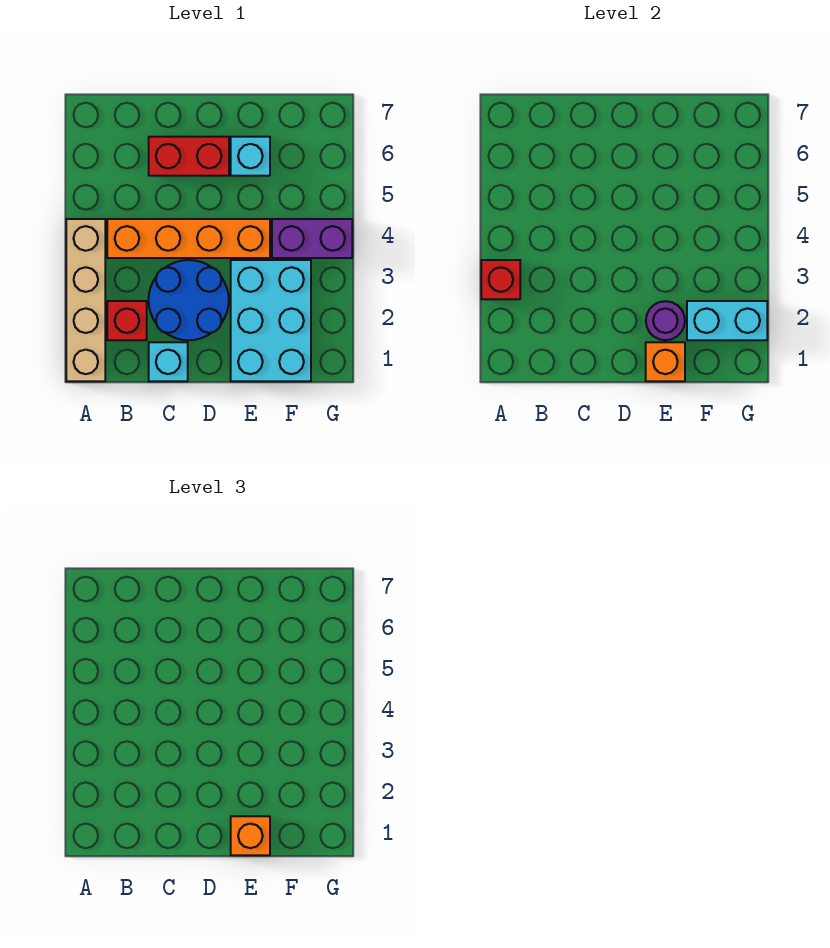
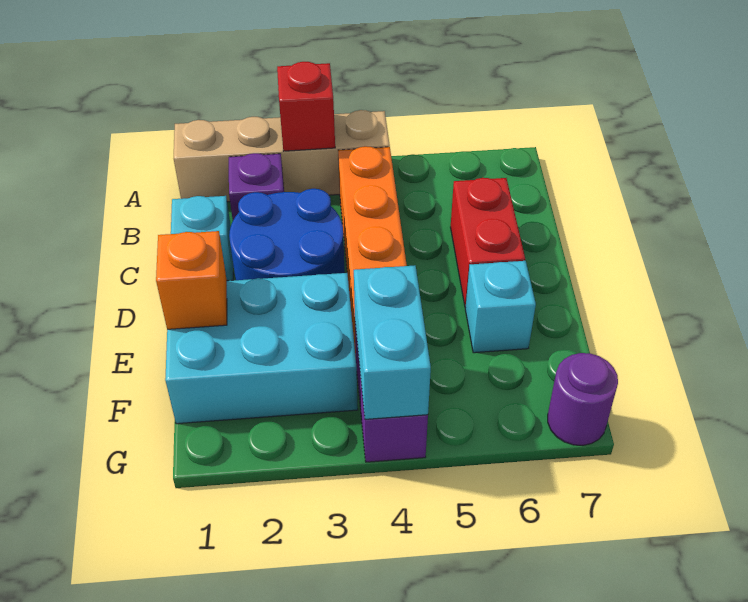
red brick B2 level 1 -> purple brick B2 level 1
orange brick E1 level 3 -> none
purple round brick E2 level 2 -> purple round brick G7 level 1
cyan brick F2:G2 level 2 -> cyan brick F4:G4 level 2

